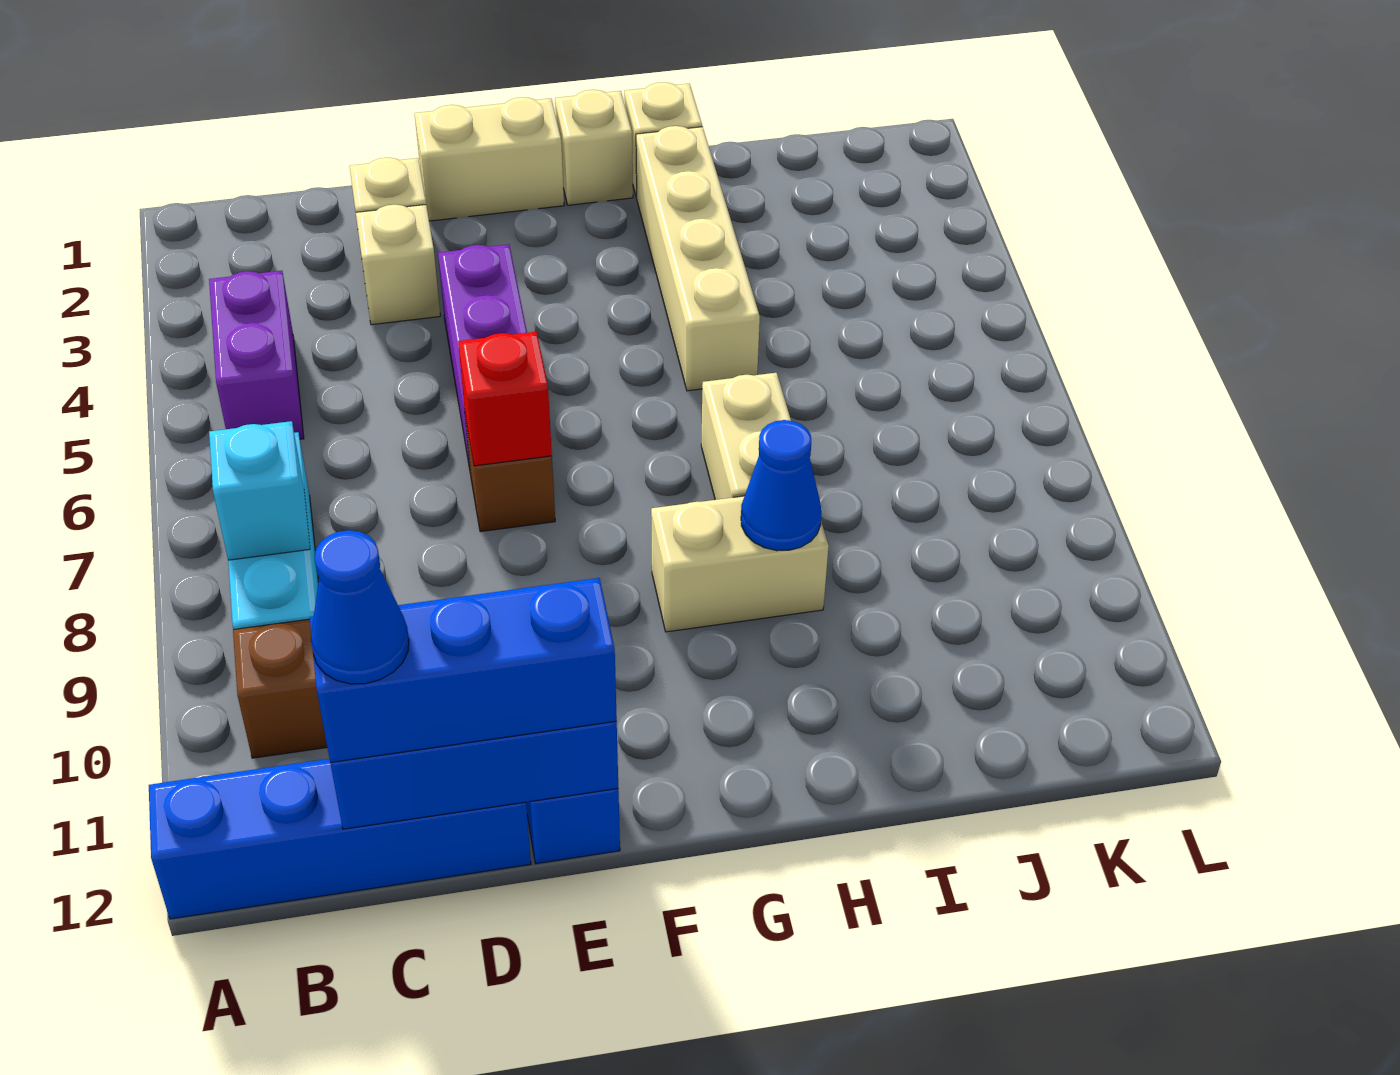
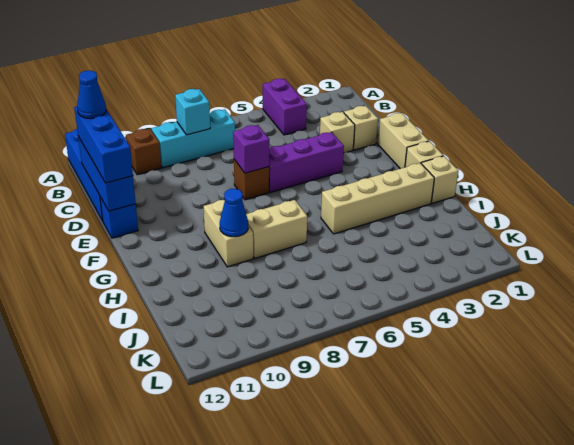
purple brick B4:B5 level 1 -> purple brick A4:B4 level 1
red brick E7 level 2 -> purple brick E7 level 2

